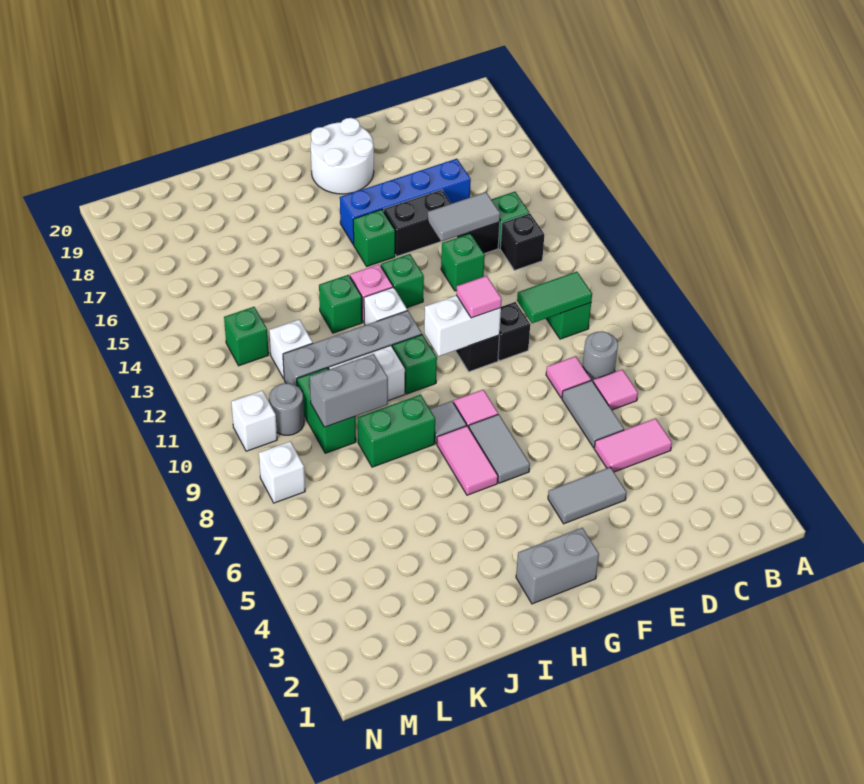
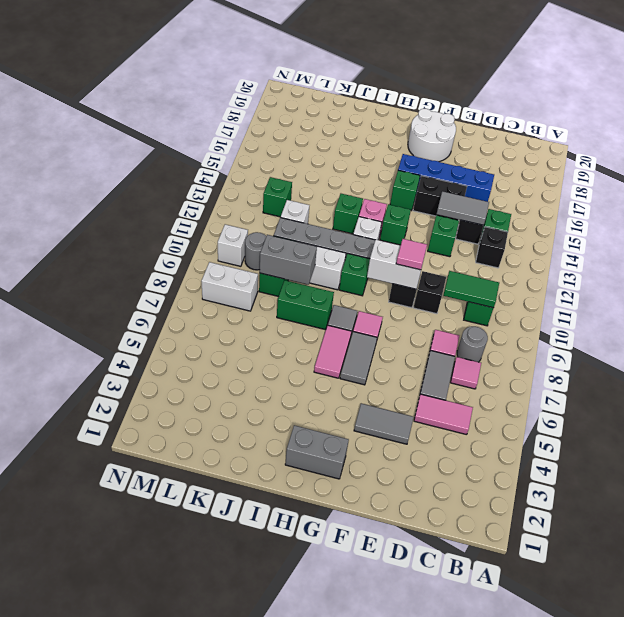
white brick M8 level 1 -> white brick L8:M8 level 1

